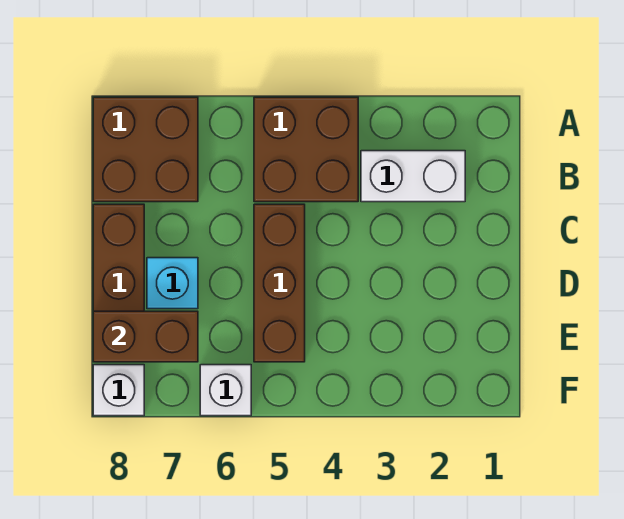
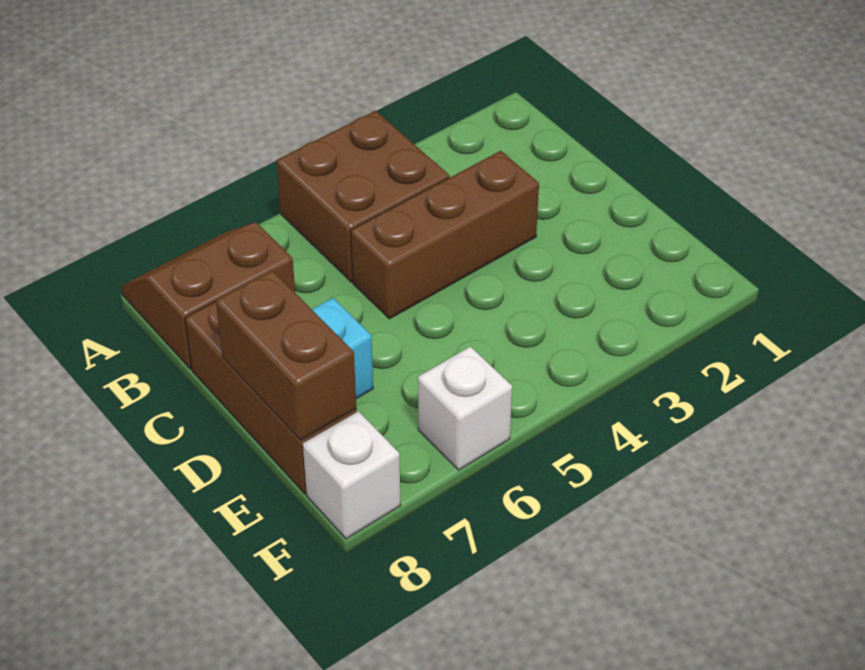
brown brick A7:B8 level 1 -> brown slope A7:B8 level 1 top B
white brick B2:B3 level 1 -> none
brown brick C5:E5 level 1 -> brown brick C3:C5 level 1
brown brick E7:E8 level 2 -> brown brick D8:E8 level 2

